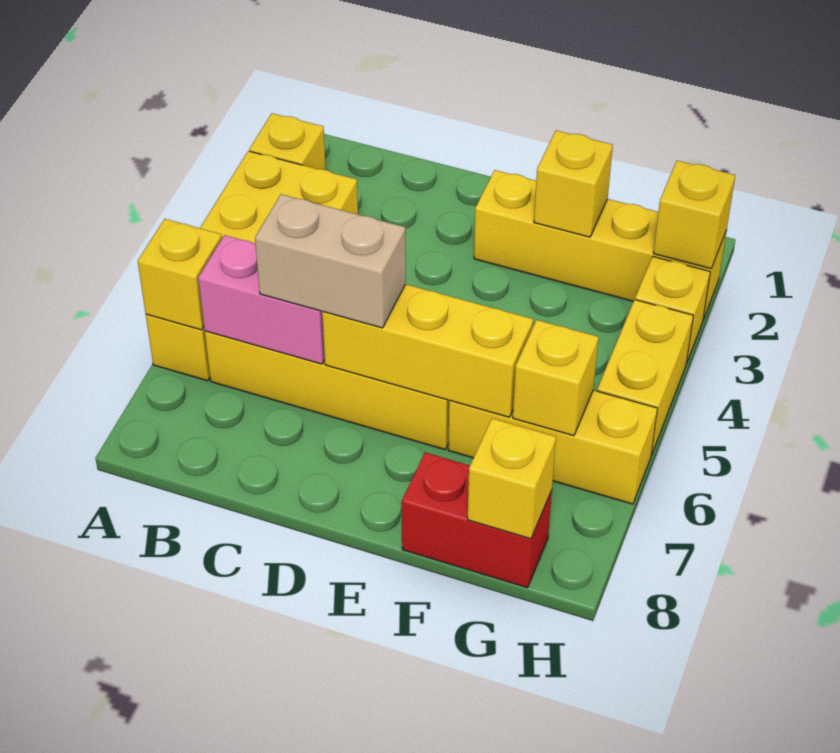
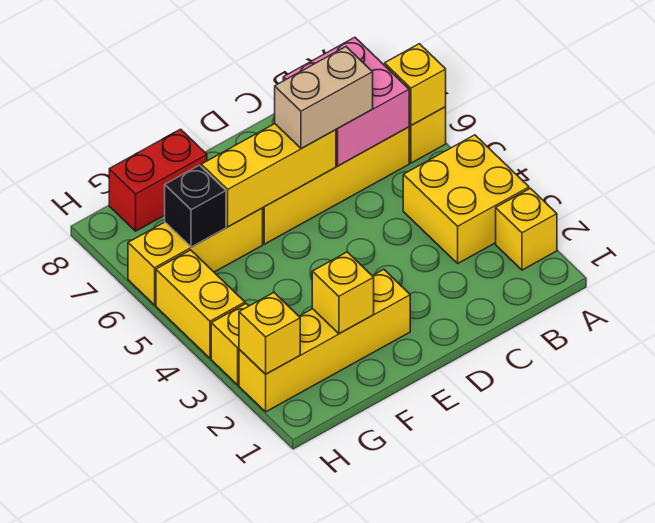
pink brick B6:C6 level 2 -> pink brick B6:C7 level 2
yellow brick G6 level 2 -> black brick G6 level 2
yellow brick G8 level 2 -> none

